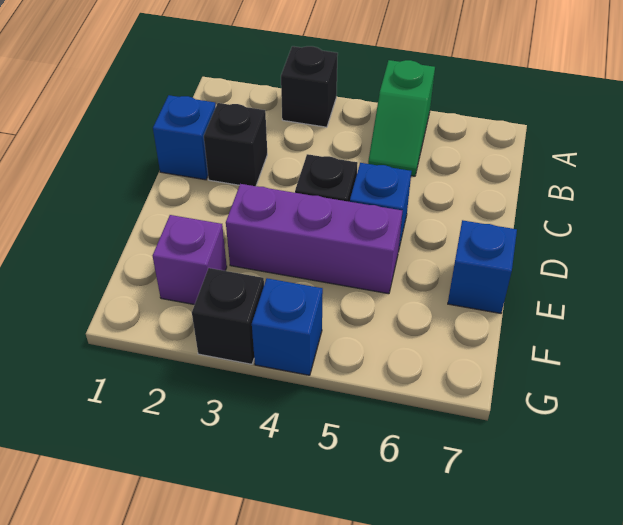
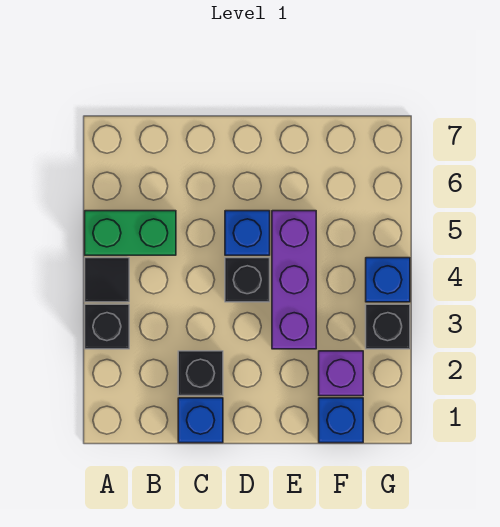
none -> black tile A4 level 1
green slope A5:B5 level 1 top A -> green brick A5:B5 level 1
blue brick E7 level 1 -> blue brick F1 level 1

